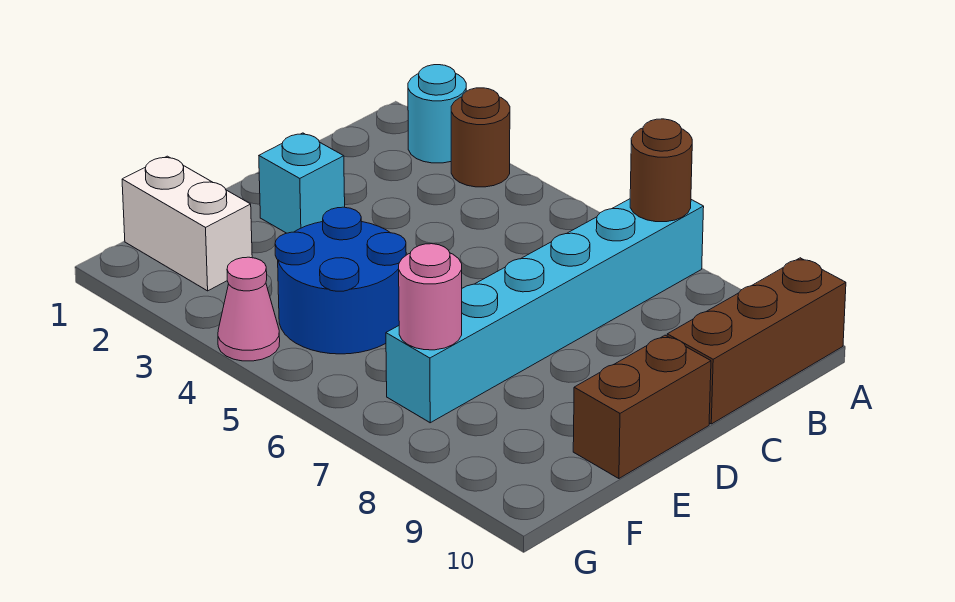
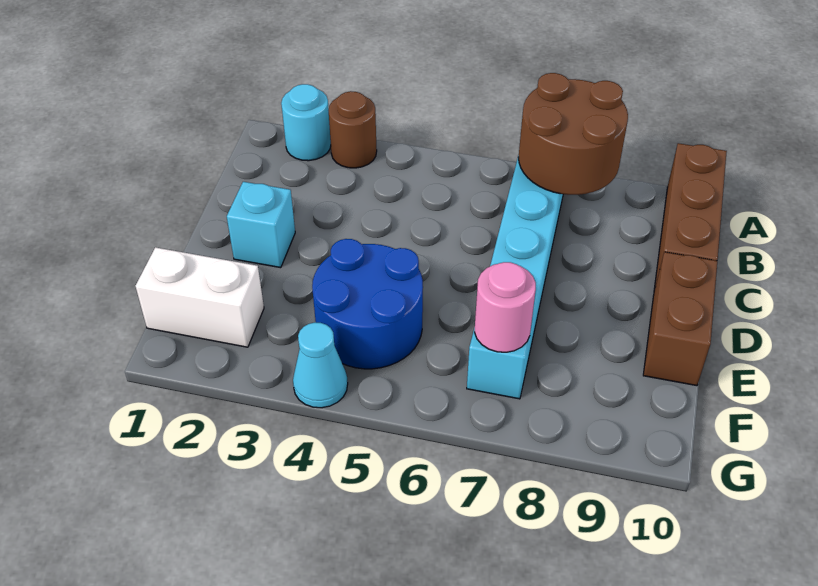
brown round brick A7 level 2 -> brown round brick A7:B8 level 2
pink cone G4 level 1 -> cyan cone G4 level 1

